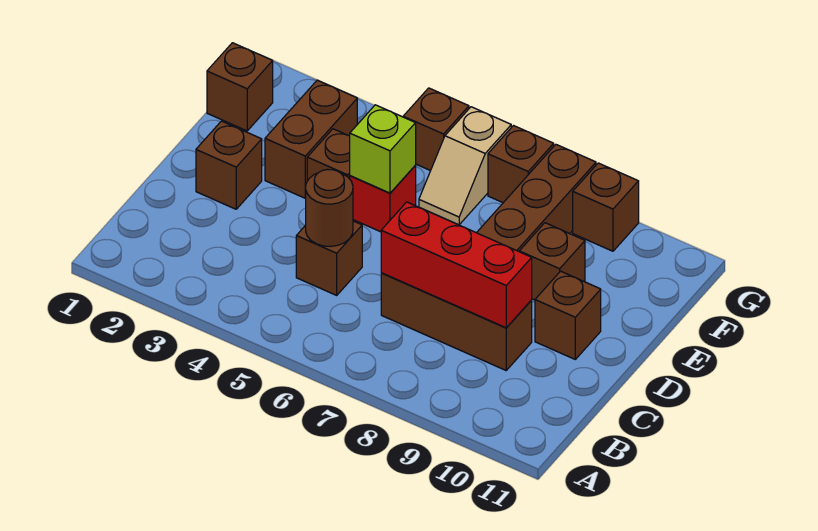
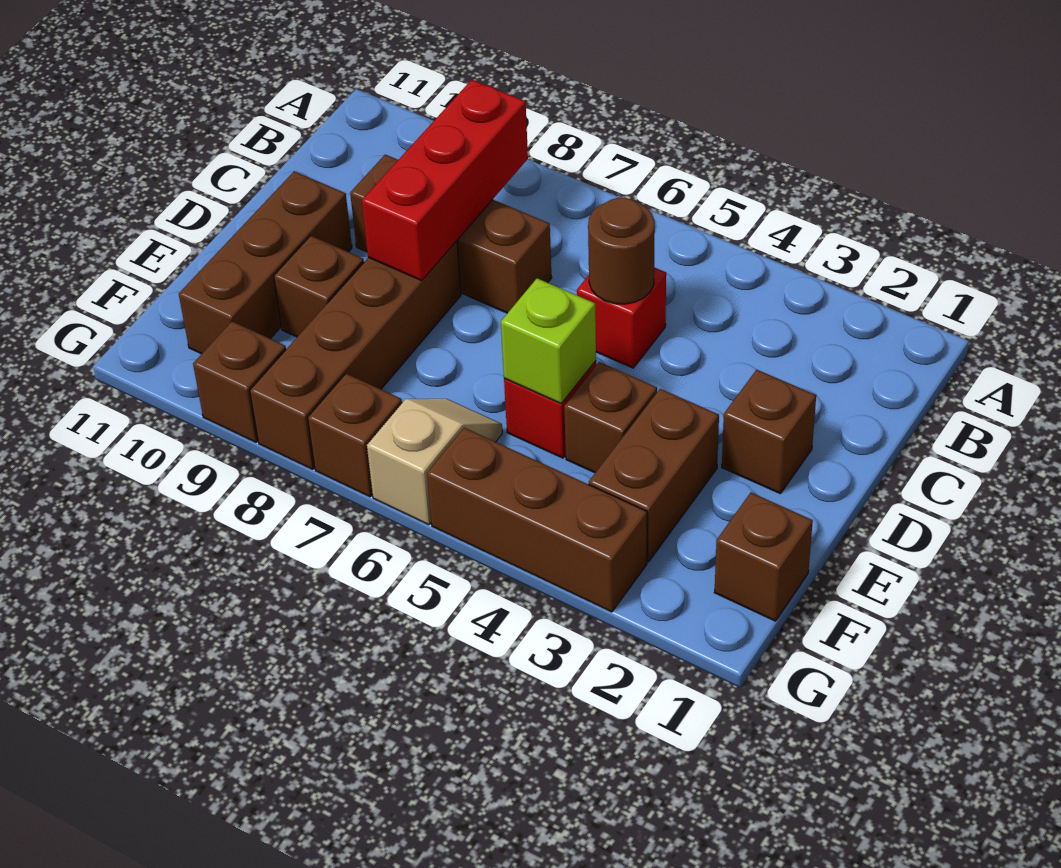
brown brick C5 level 1 -> red brick C5 level 1
red brick C7:C9 level 2 -> red brick B8:D8 level 2
brown brick D10 level 1 -> brown brick D10:F10 level 1
brown brick G5 level 1 -> brown brick G3:G5 level 1

